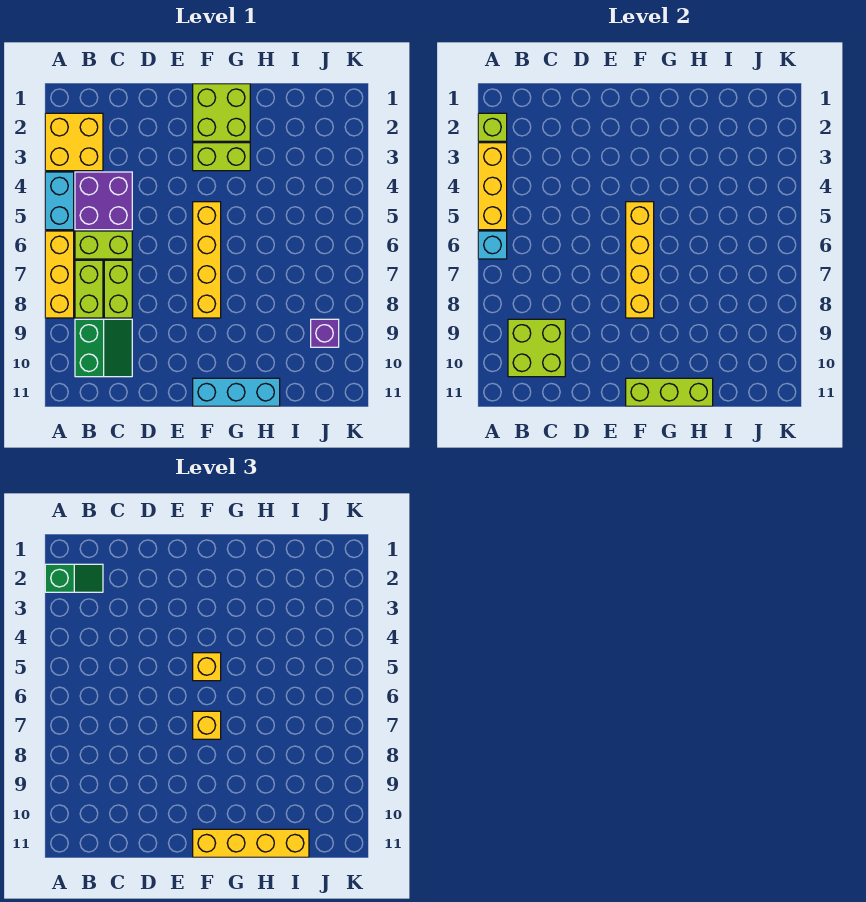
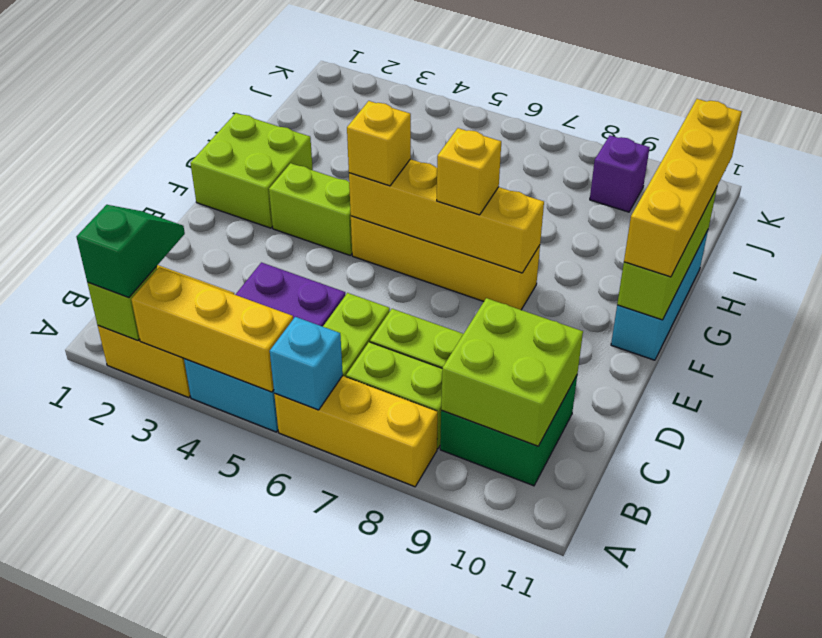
green slope B9:C10 level 1 top B -> green brick B9:C10 level 1
lime brick F3:G3 level 1 -> lime brick F3:F4 level 1

